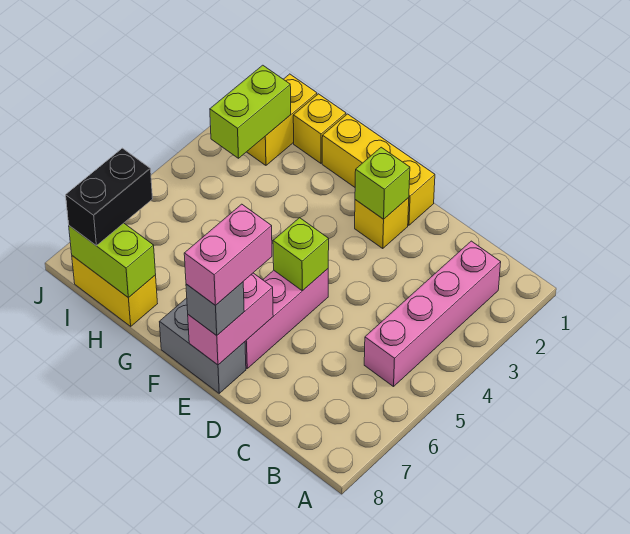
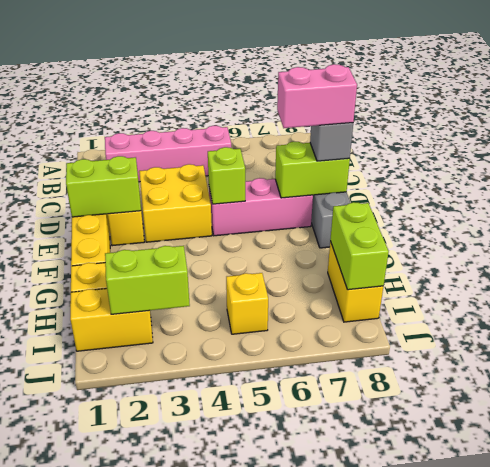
none -> yellow brick D3:E4 level 1
lime brick E2 level 2 -> lime brick E1:E2 level 2
pink brick E7:E8 level 2 -> lime brick E7:E8 level 2
none -> yellow brick I5 level 1
black brick I7:I8 level 3 -> none

